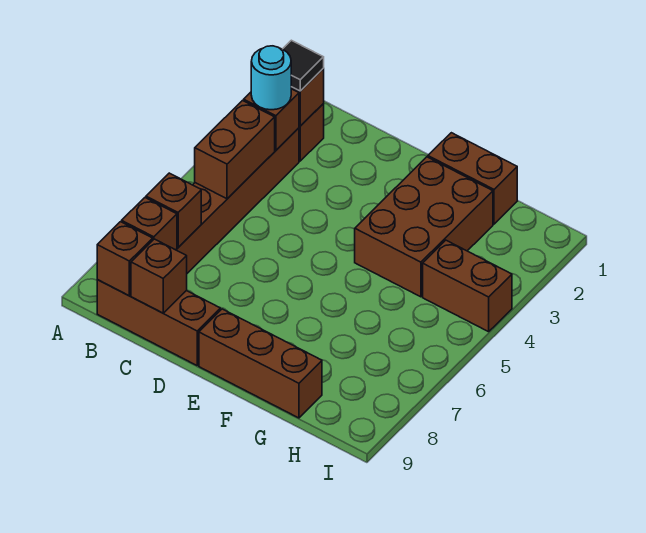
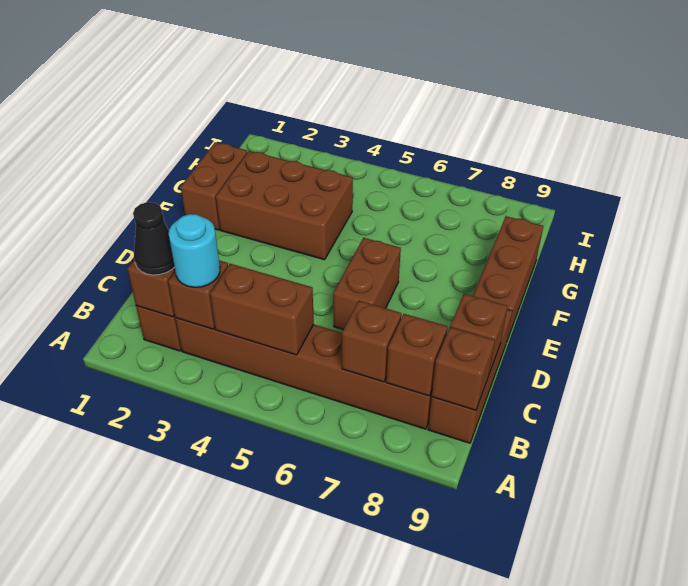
black tile B2 level 3 -> black cone B2 level 3
brown brick H4:I4 level 1 -> brown brick D6:E6 level 1

